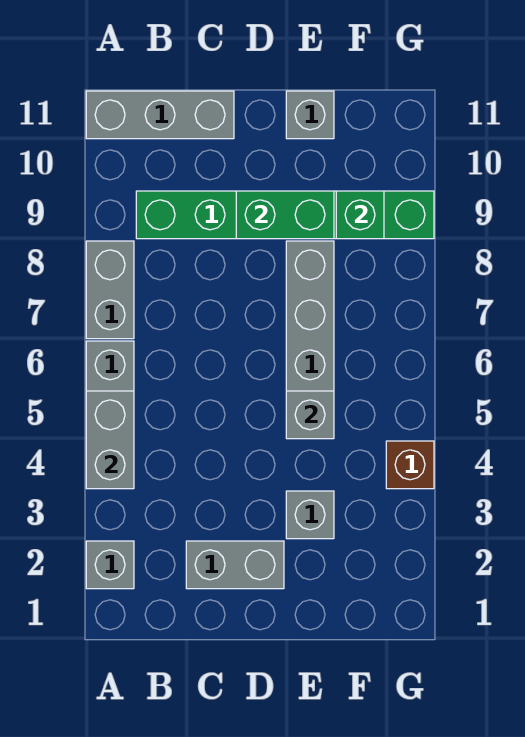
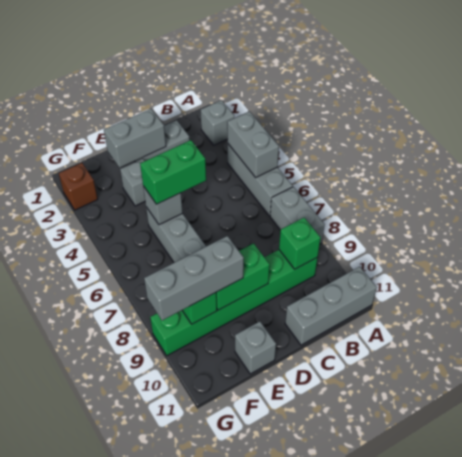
none -> green brick B9 level 2
none -> grey brick D2:E2 level 2
none -> green brick D5:E5 level 3
none -> grey brick E9:G9 level 3
brown brick G4 level 1 -> brown brick G2 level 1

